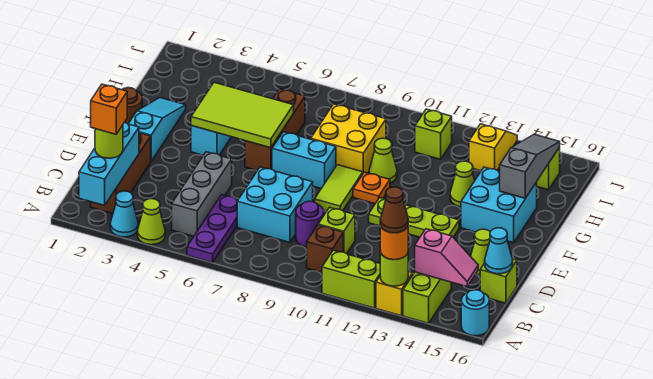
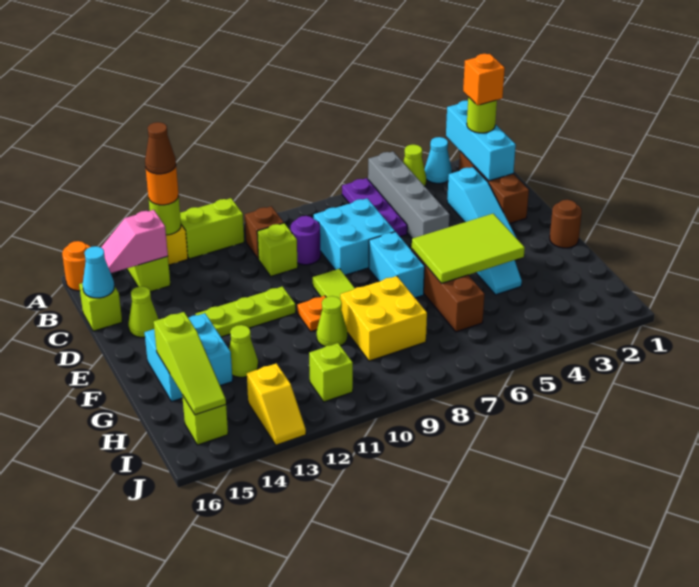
cyan round brick A16 level 1 -> orange round brick A16 level 1
grey brick B5:D5 level 1 -> grey brick A5:D5 level 1
cyan slope E2:G2 level 1 top E -> cyan slope C3:E3 level 1 top C
cyan brick F7:F8 level 1 -> cyan brick E7:F7 level 1
grey slope G15:I15 level 2 top G -> lime slope G15:I15 level 2 top G

